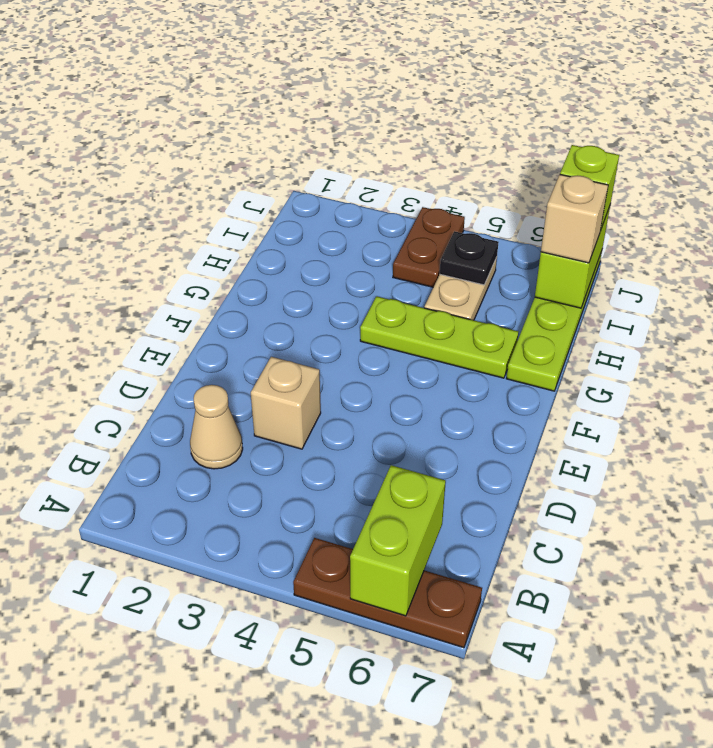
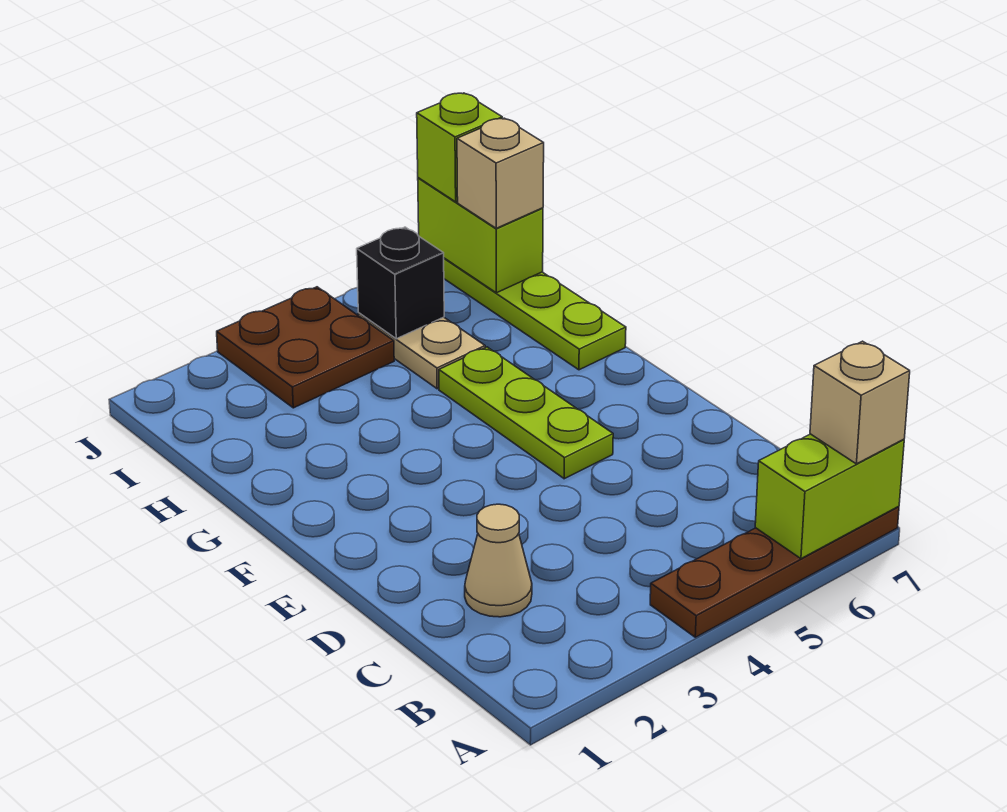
brown plate A5:A7 level 1 -> brown plate A4:A7 level 1
lime brick A6:B6 level 2 -> lime brick A6:A7 level 2
tan brick D3 level 1 -> tan brick A7 level 3
lime plate G4:G6 level 1 -> lime plate E5:G5 level 1
brown plate I4:J4 level 1 -> brown plate I3:J4 level 1
black plate I5 level 2 -> black brick I5 level 2

